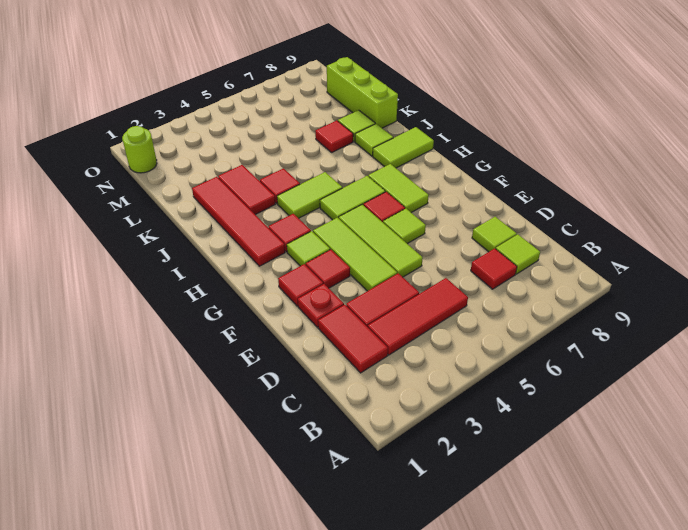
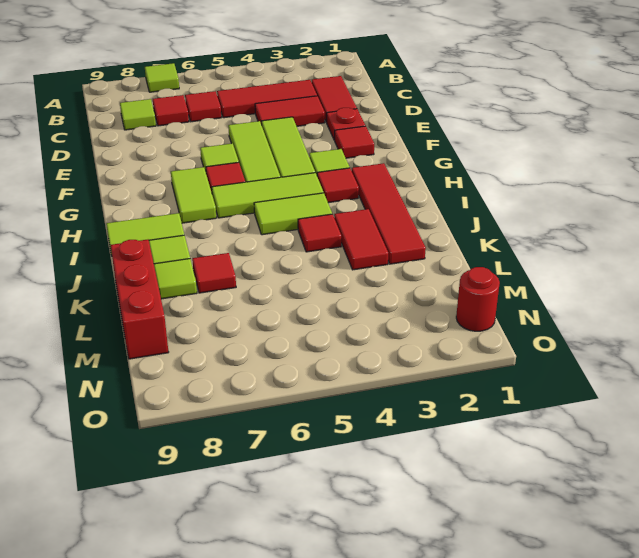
lime tile D8 level 1 -> lime tile A7 level 1
red tile F3 level 1 -> red tile C6 level 1
lime tile H5:H6 level 1 -> lime tile H4:H6 level 1
lime brick K9:M9 level 1 -> red brick K9:M9 level 1
lime round brick N1 level 1 -> red round brick N1 level 1

